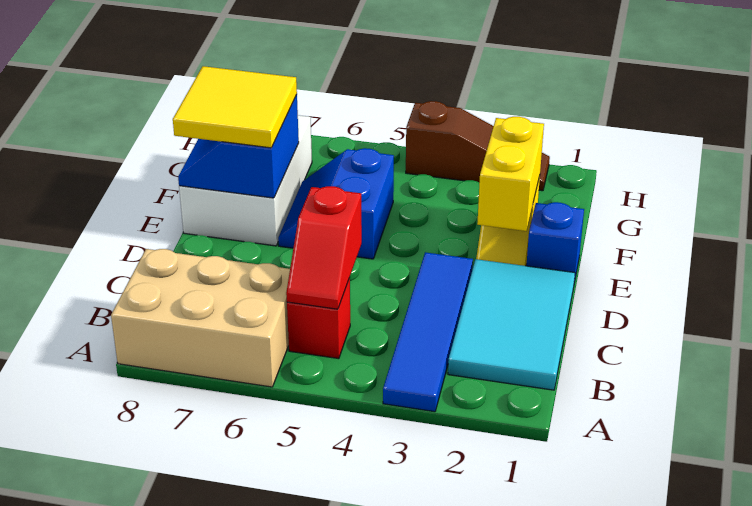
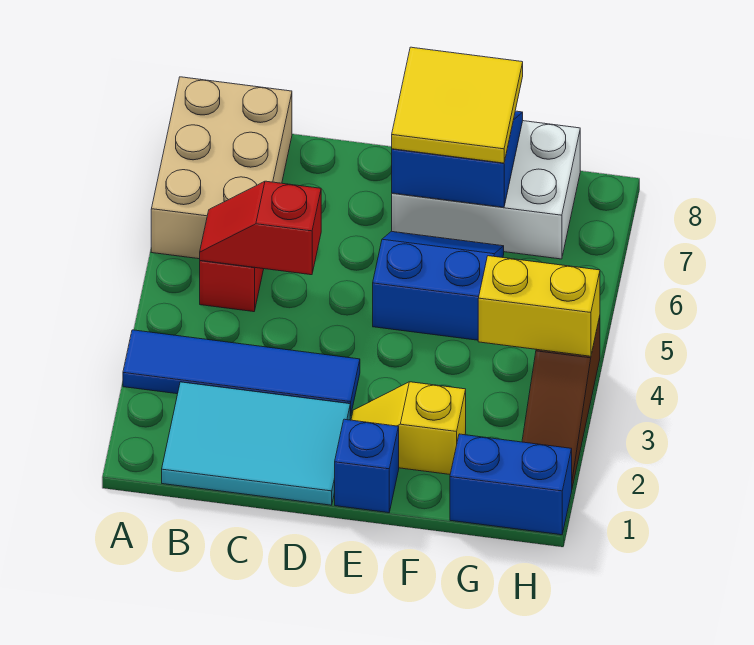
yellow brick E2:F2 level 2 -> yellow brick G4:H4 level 2
none -> blue brick G1:H1 level 1

